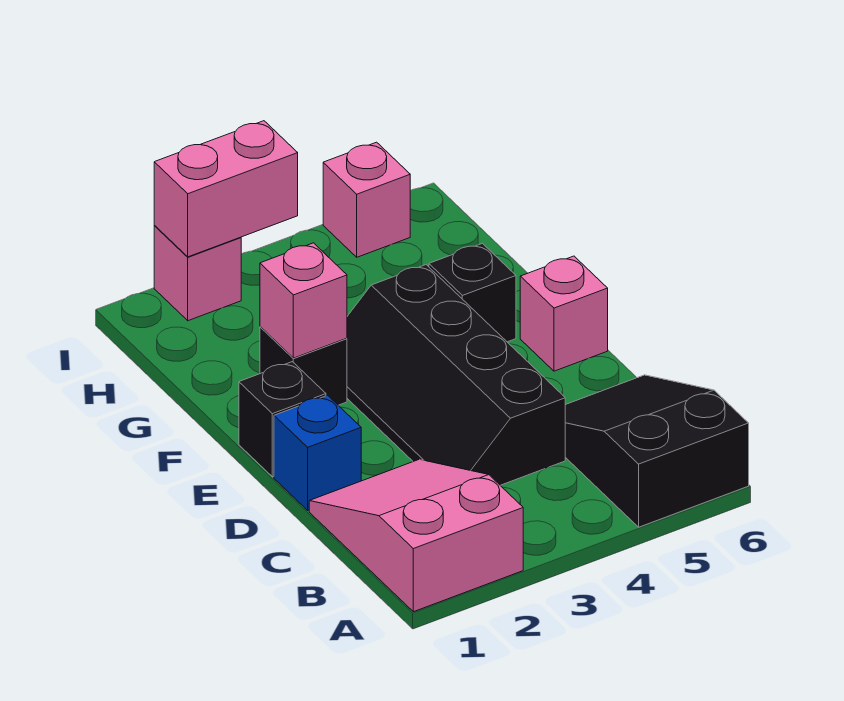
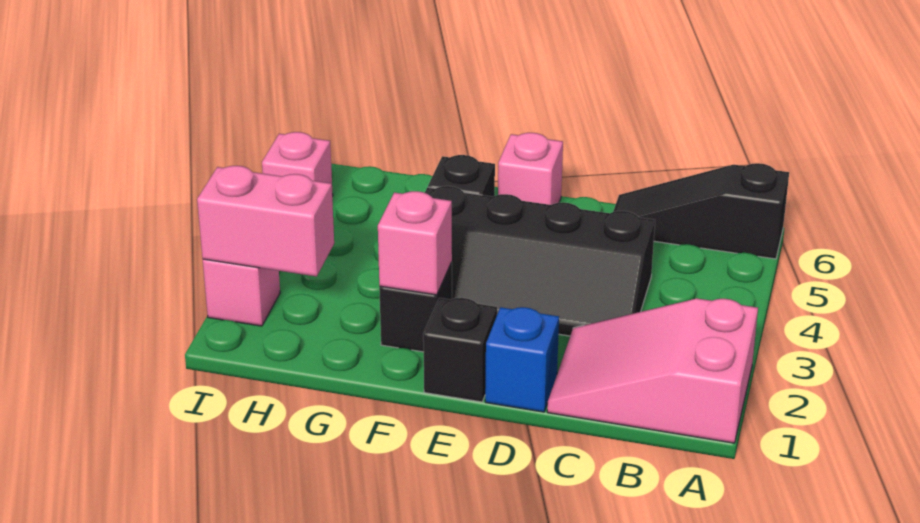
black slope A5:C6 level 1 top A -> black slope A6:C6 level 1 top A
pink brick I2:I3 level 2 -> pink brick H2:I2 level 2

